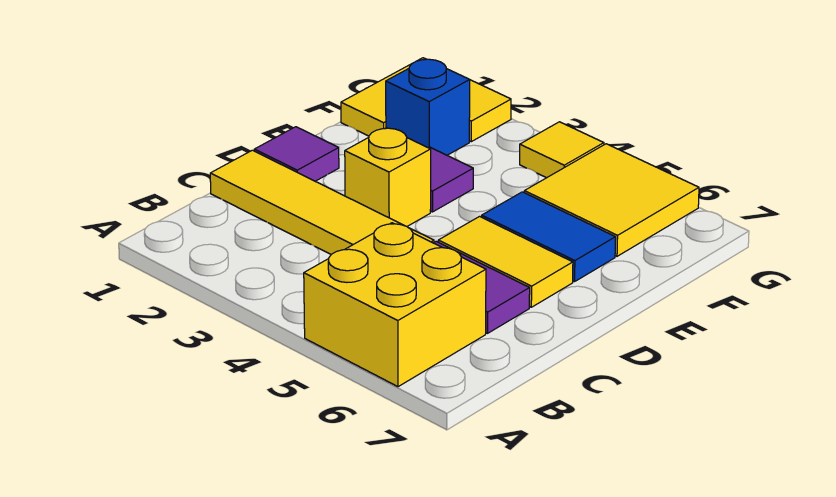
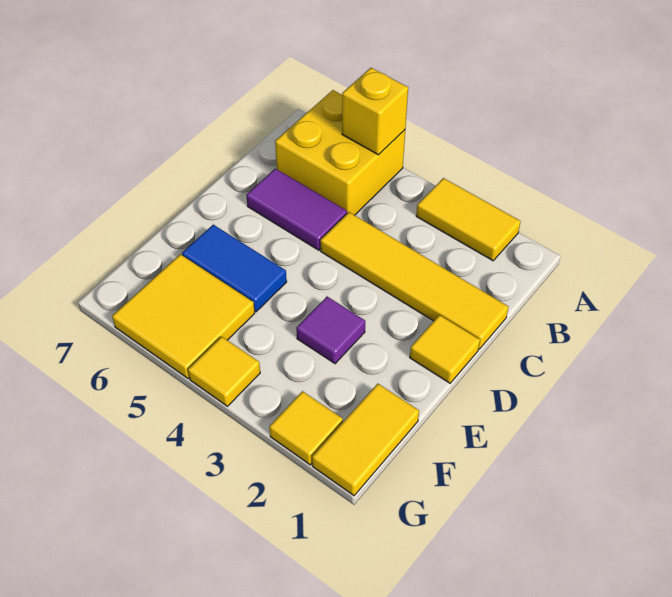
purple tile D1 level 1 -> yellow tile D1 level 1
yellow brick D3 level 1 -> yellow brick A5 level 2
yellow tile D5:D6 level 1 -> yellow tile A2:A3 level 1
blue brick F2 level 1 -> none

